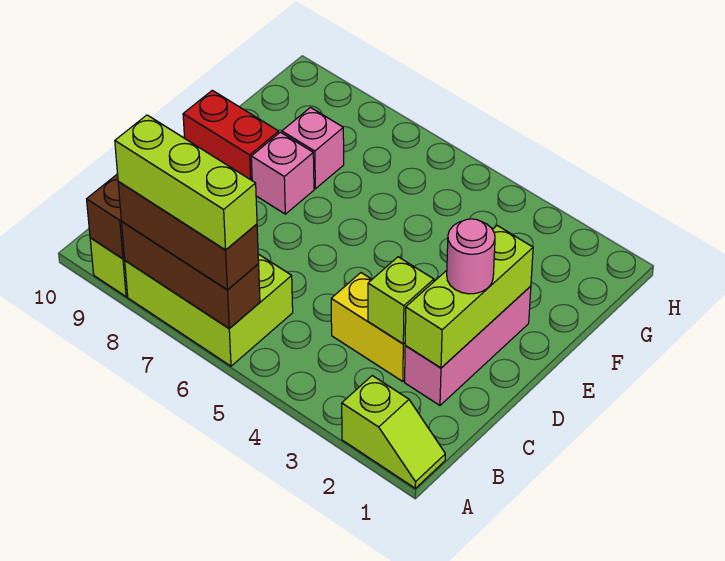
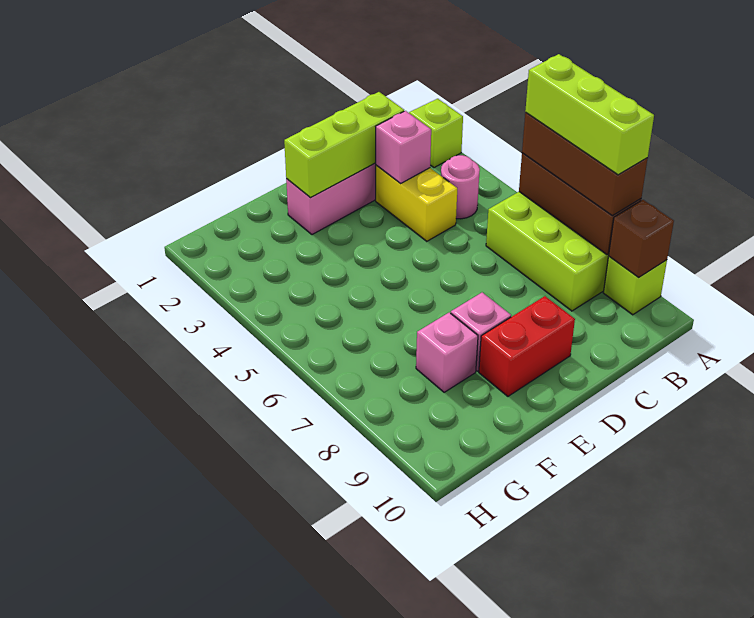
lime brick C3 level 2 -> pink brick C3 level 2
pink round brick D2 level 3 -> pink round brick B4 level 1
red brick E9:E10 level 1 -> red brick D9:E9 level 1

